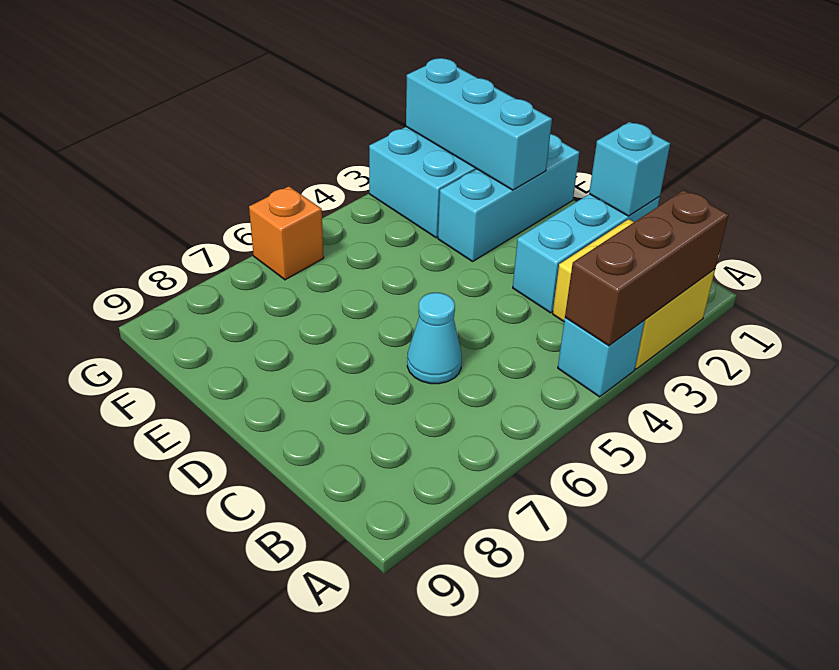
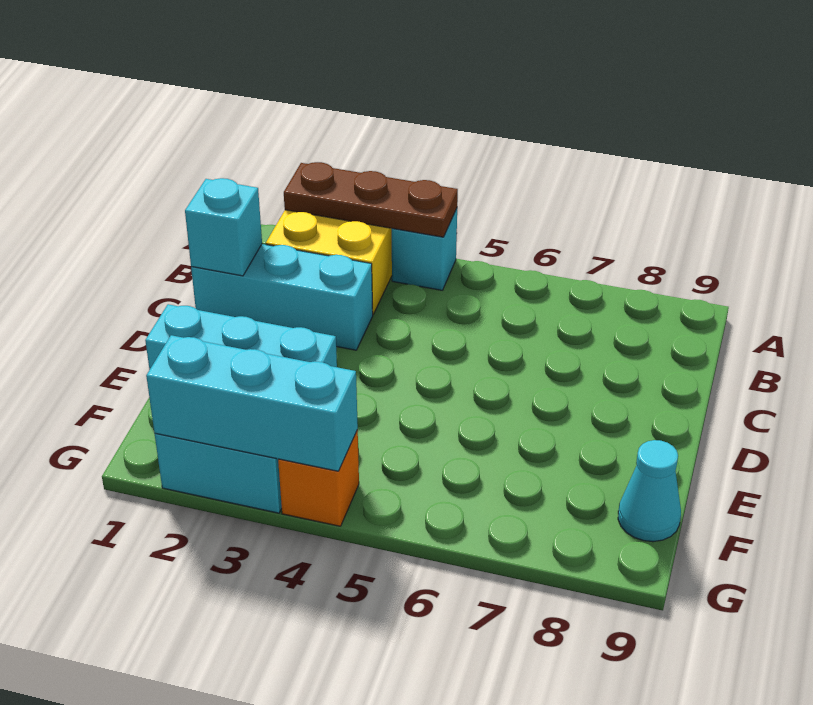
brown brick A2:A4 level 2 -> brown plate A2:A4 level 2
cyan cone C6 level 1 -> cyan cone F9 level 1
cyan brick E2:G2 level 2 -> cyan brick G2:G4 level 2
orange brick G6 level 1 -> orange brick G4 level 1

